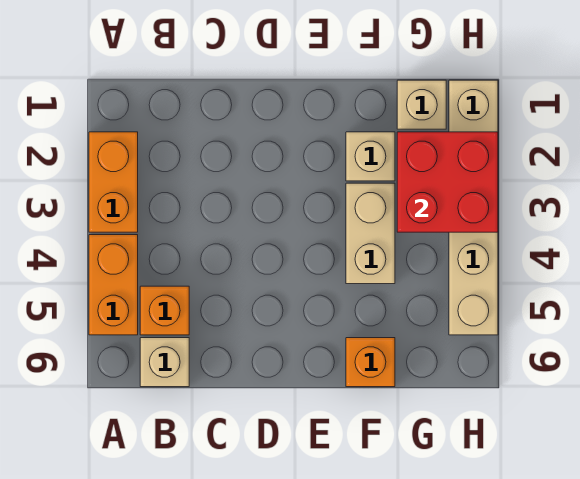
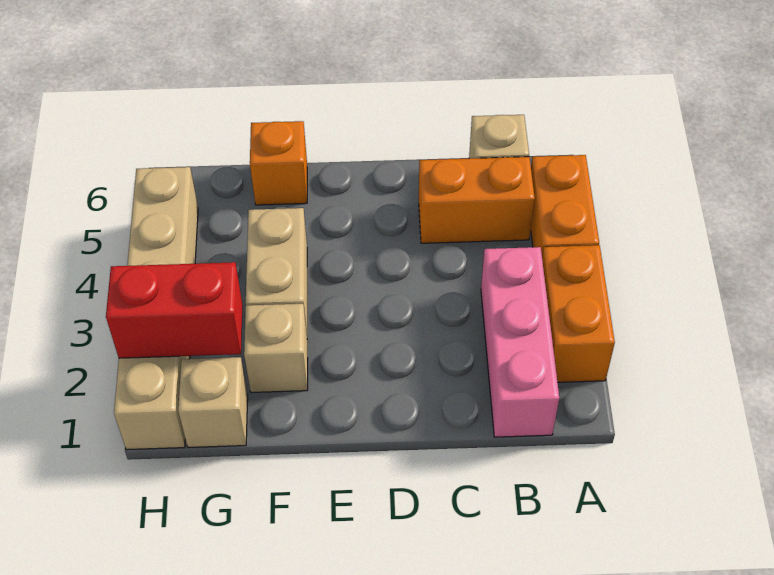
none -> pink brick B1:B3 level 1
orange brick B5 level 1 -> orange brick B5:C5 level 1
red brick G2:H3 level 2 -> red brick G2:H2 level 2

